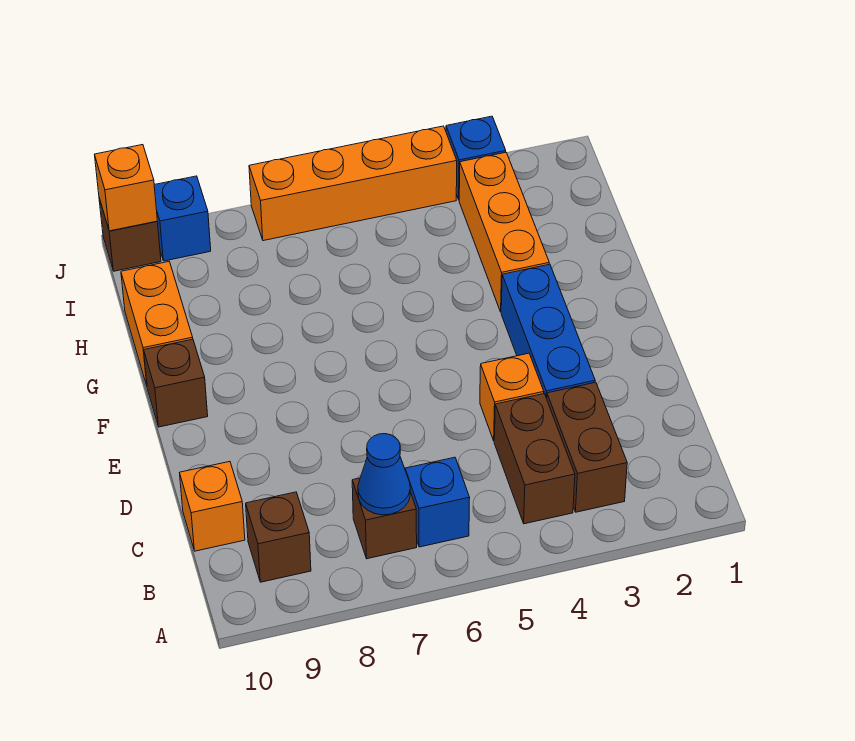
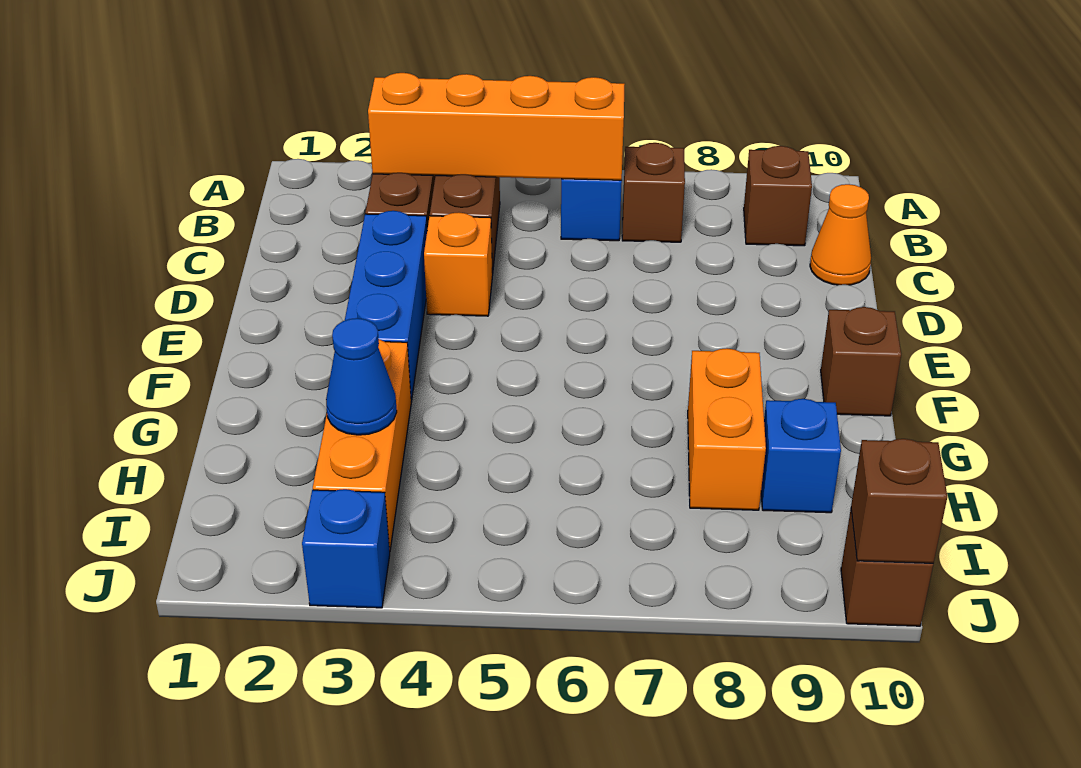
blue cone B7 level 2 -> blue cone H3 level 2
orange brick C10 level 1 -> orange cone C10 level 1
orange brick G10:H10 level 1 -> orange brick G8:H8 level 1
orange brick J4:J7 level 1 -> orange brick B3:B6 level 2
blue brick J9 level 1 -> blue brick H9 level 1
orange brick J10 level 2 -> brown brick J10 level 2

